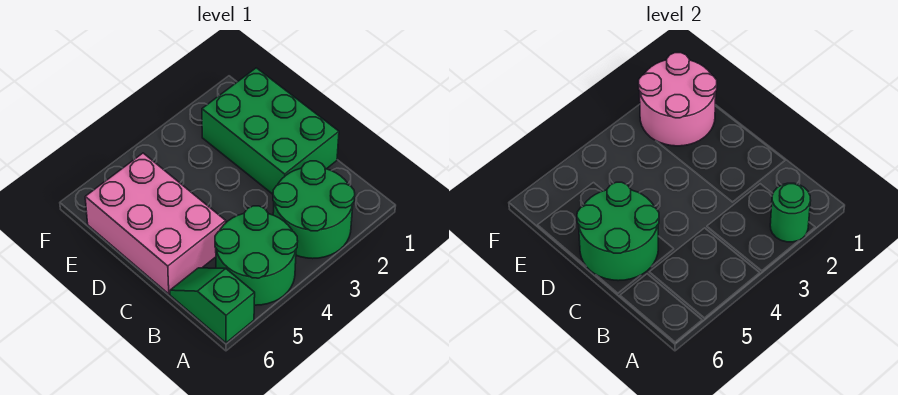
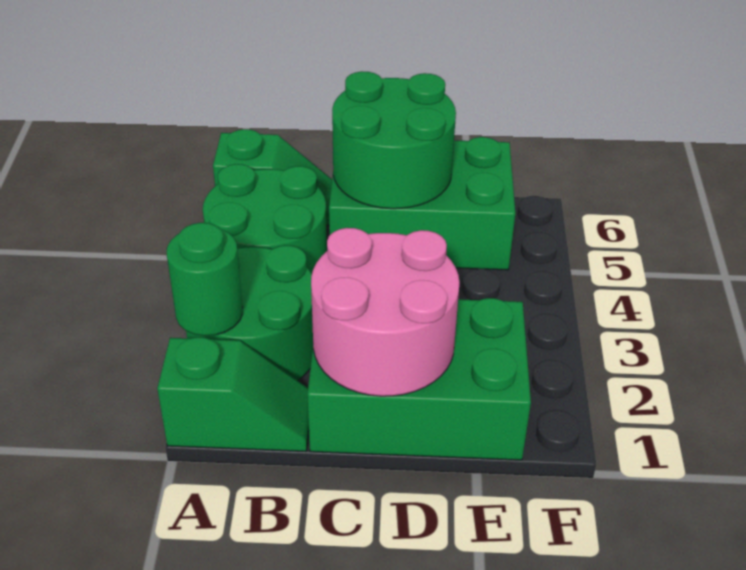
none -> green slope A1:B1 level 1 top A
pink brick C5:E6 level 1 -> green brick C5:E6 level 1
pink round brick E1:F2 level 2 -> pink round brick C1:D2 level 2

